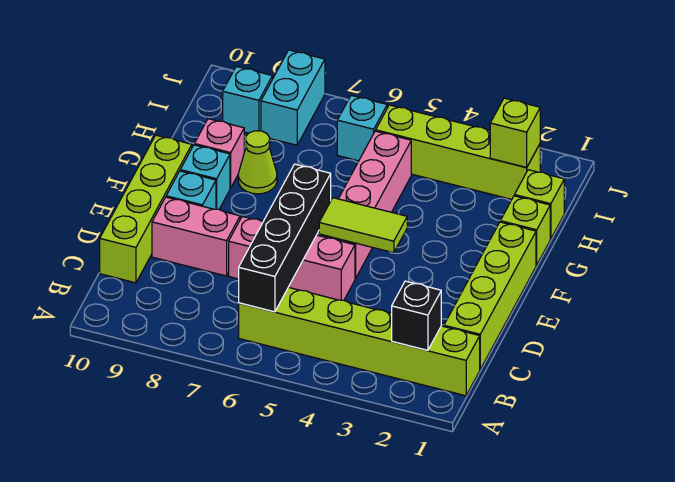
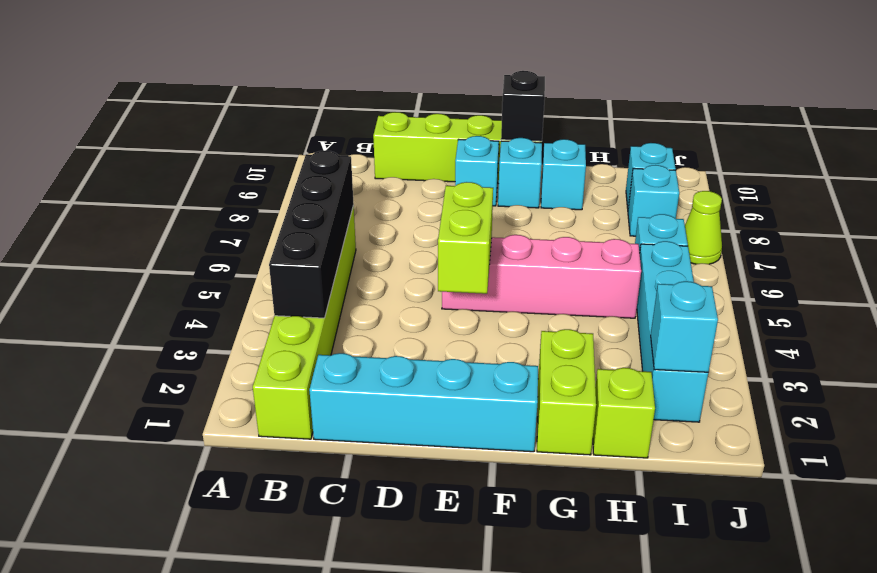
black brick B2 level 2 -> black brick F10 level 2
black brick B6:E6 level 2 -> black brick B3:B6 level 2
lime brick C1:F1 level 1 -> cyan brick C1:F1 level 1
pink brick D5:D7 level 1 -> none
pink brick D8:D9 level 1 -> none
lime tile E4:E5 level 2 -> lime brick E4:E5 level 2
lime brick G1 level 1 -> lime brick G1:G2 level 1
lime cone G8 level 1 -> lime cone J7 level 1
pink brick G9 level 1 -> cyan brick G9 level 1
lime brick I2:I5 level 1 -> cyan brick I2:I5 level 1
lime brick I2 level 2 -> cyan brick I2 level 2
cyan brick I8:J8 level 1 -> cyan brick I8 level 1

